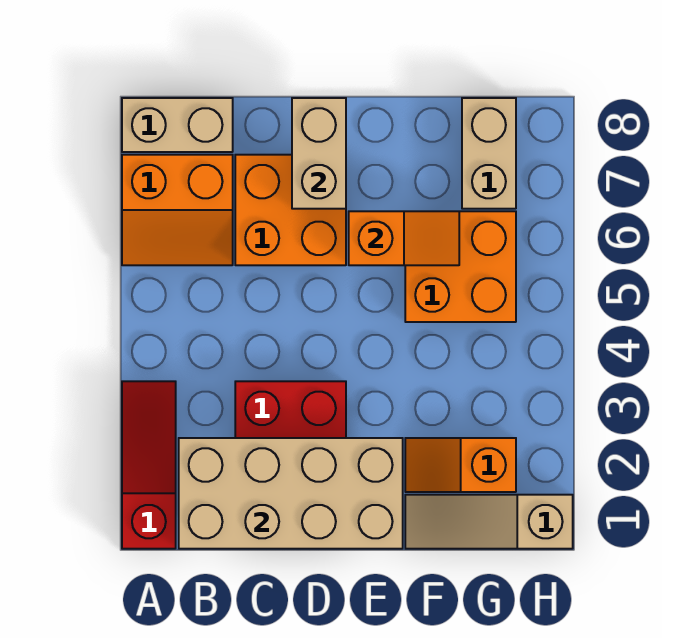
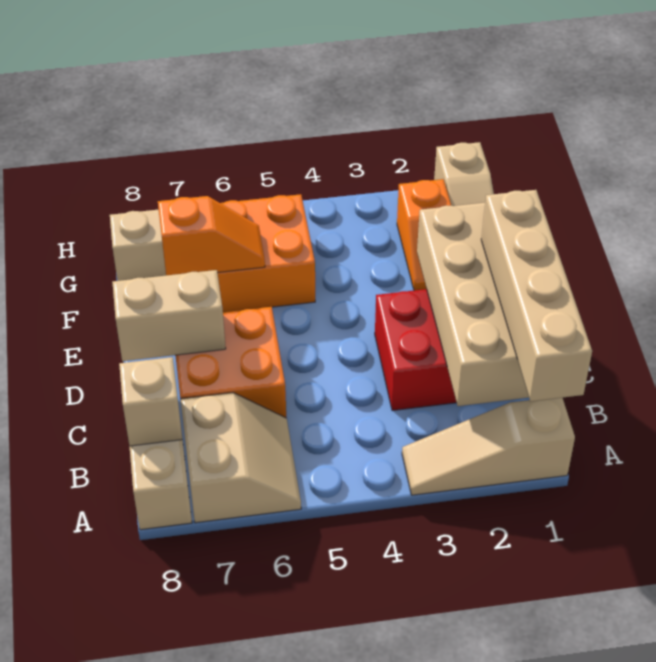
red slope A1:A3 level 1 top 1 -> tan slope A1:A3 level 1 top 1
none -> tan brick A1:D1 level 3
orange slope A6:B7 level 1 top 7 -> tan slope A6:B7 level 1 top 7
none -> tan brick B8 level 2
orange slope E6:F6 level 2 top E -> orange slope F6:F7 level 2 top 7

